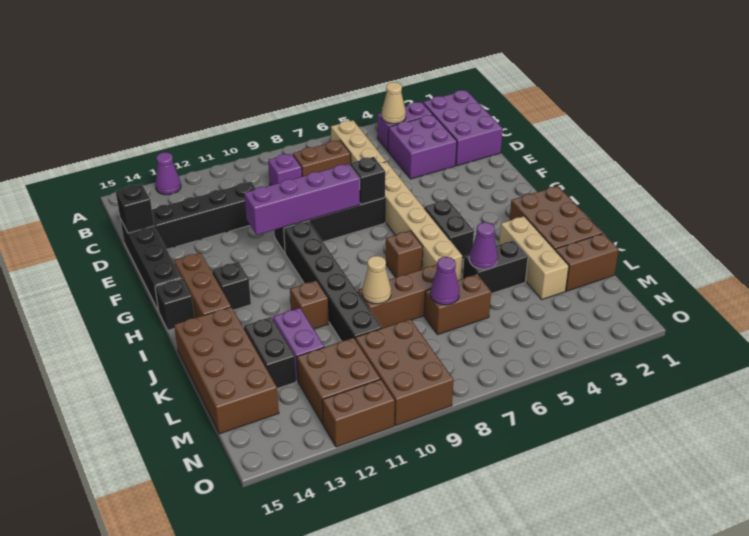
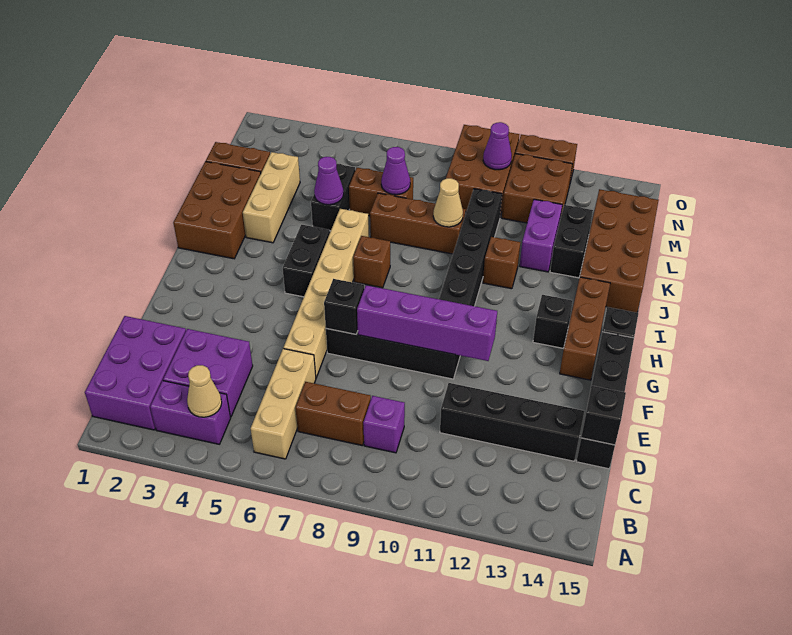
purple cone A13 level 1 -> purple cone N10 level 2
black brick K4:K5 level 1 -> black brick K5:L5 level 1

